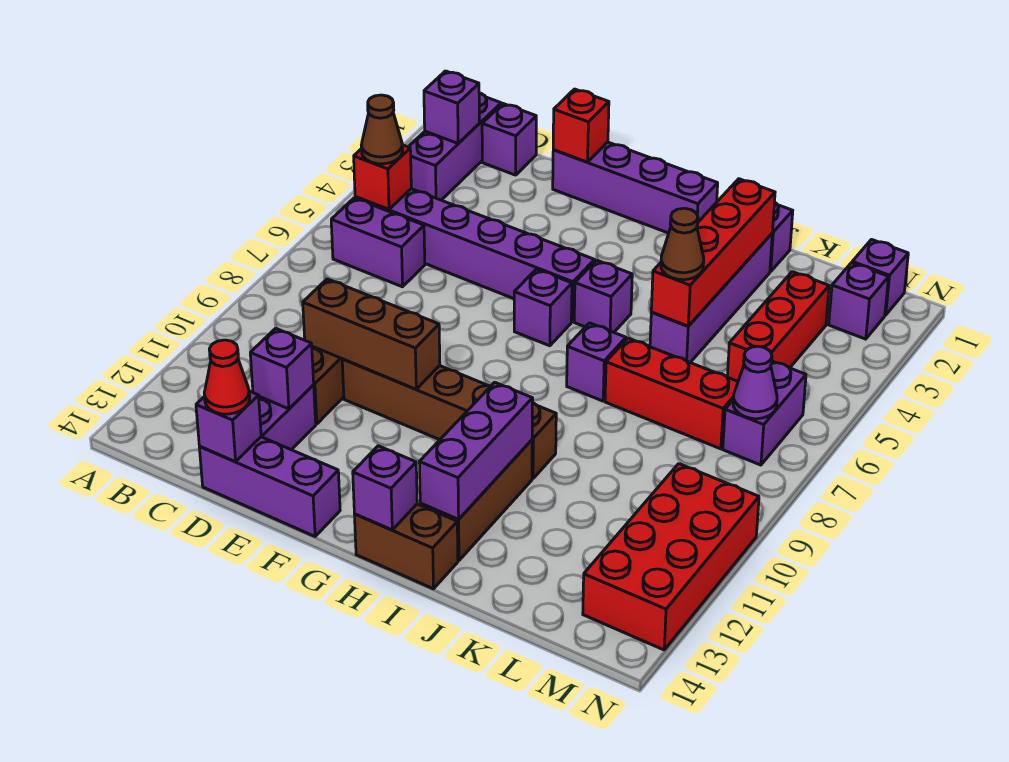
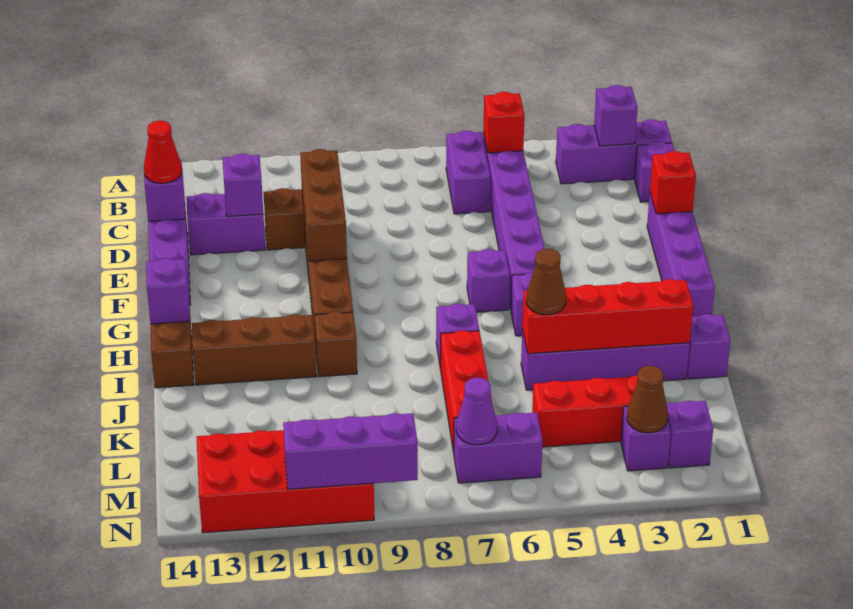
brown cone B5 level 3 -> brown cone M3 level 2
purple brick I11:I13 level 2 -> purple brick N9:N11 level 2
purple brick M1 level 1 -> purple brick M3 level 1

